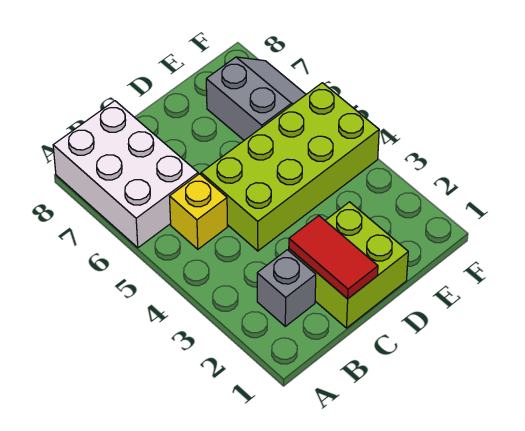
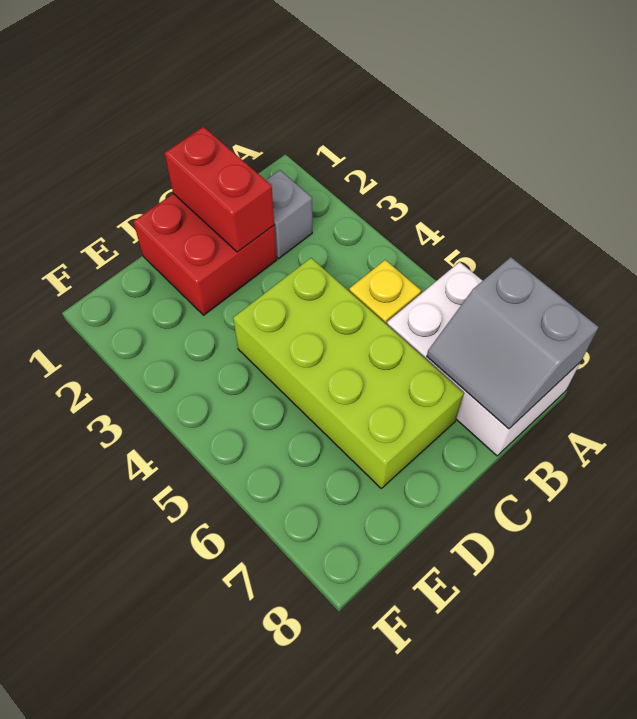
lime brick C1:D2 level 1 -> red brick C1:D2 level 1
red tile C1:C2 level 2 -> red brick C1:C2 level 2
lime brick C4:F5 level 1 -> lime brick C4:D7 level 1
grey slope E6:F7 level 1 top E -> grey slope A7:B8 level 2 top A

